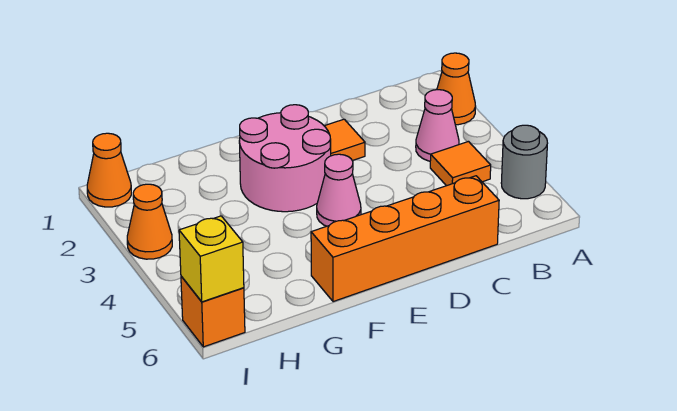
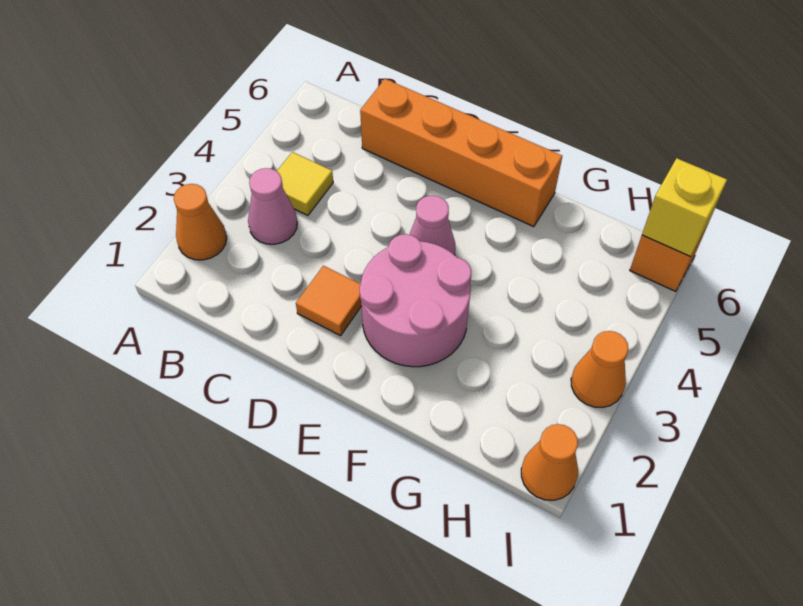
grey round brick A5 level 1 -> none
orange tile B4 level 1 -> yellow tile B4 level 1

